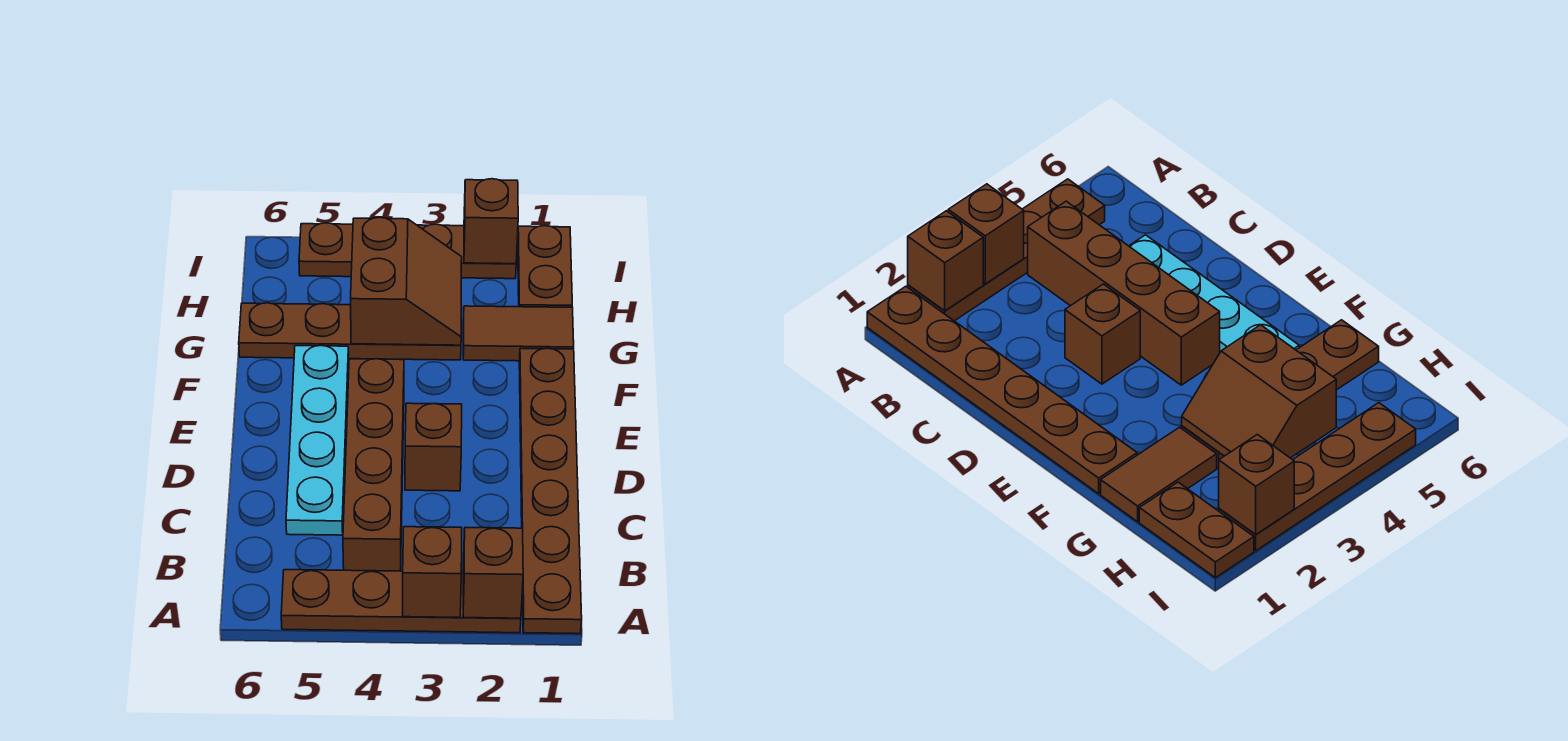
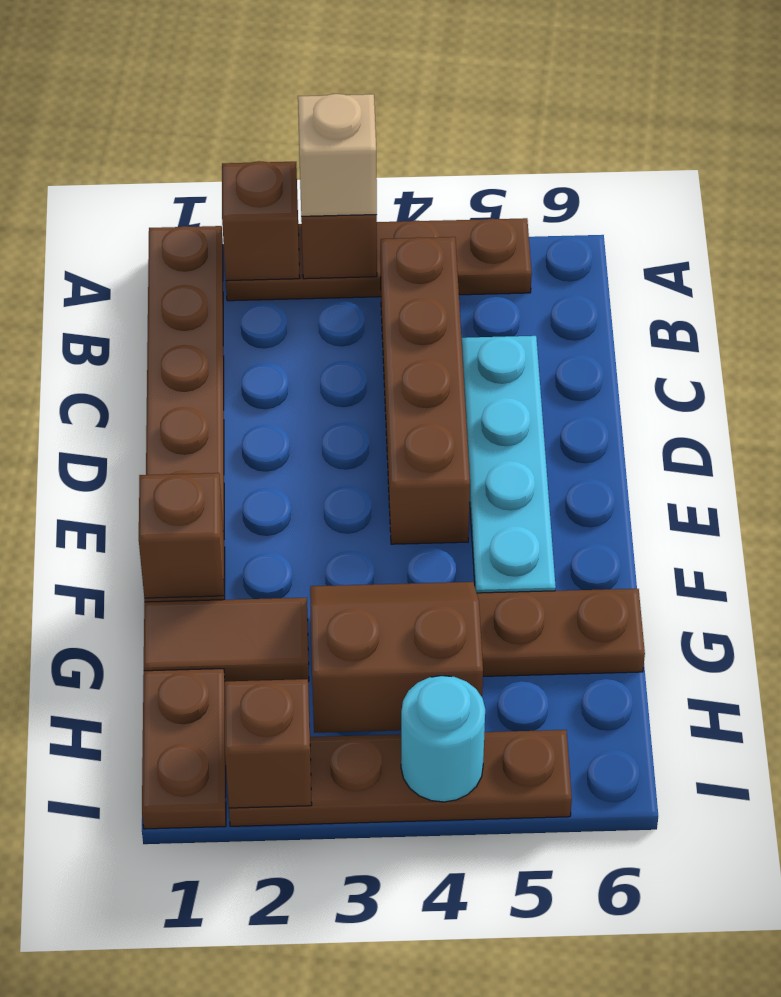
none -> tan brick A3 level 3
brown brick D3 level 1 -> brown brick F1 level 2
brown slope G3:H4 level 2 top 4 -> brown slope G3:H4 level 2 top H
none -> cyan round brick I4 level 2

